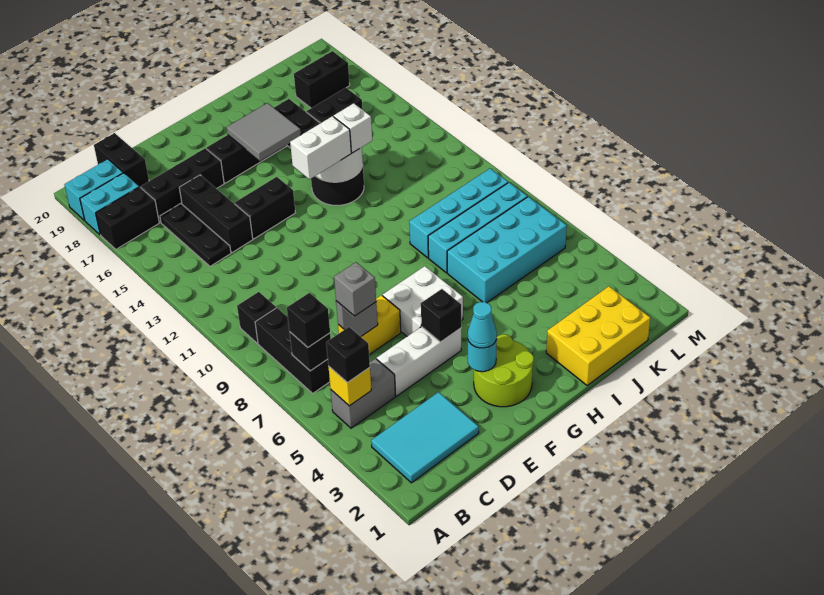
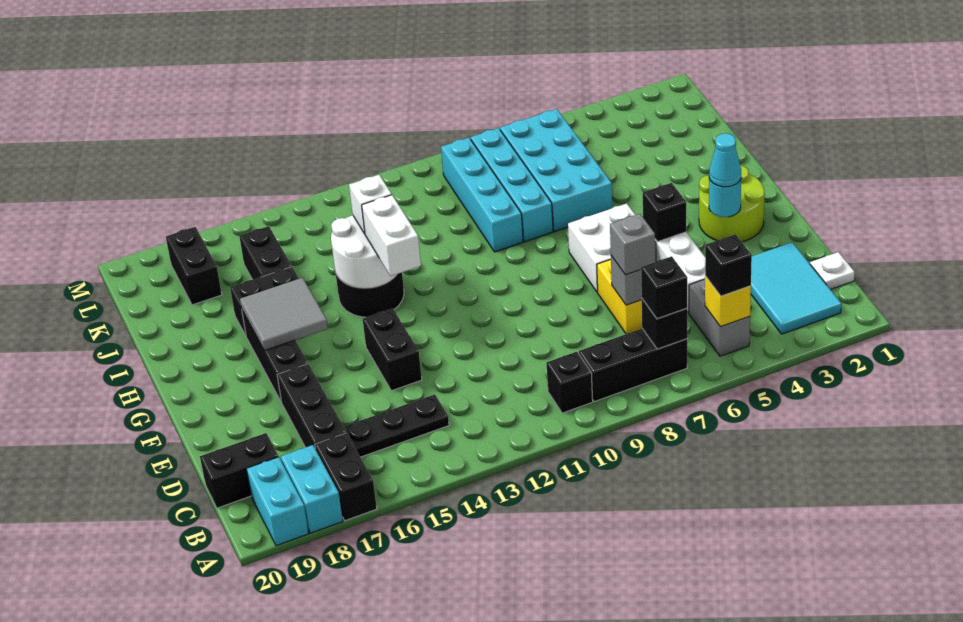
none -> white plate C1 level 1
black brick D14:D16 level 1 -> none
yellow brick I1:K2 level 1 -> none

